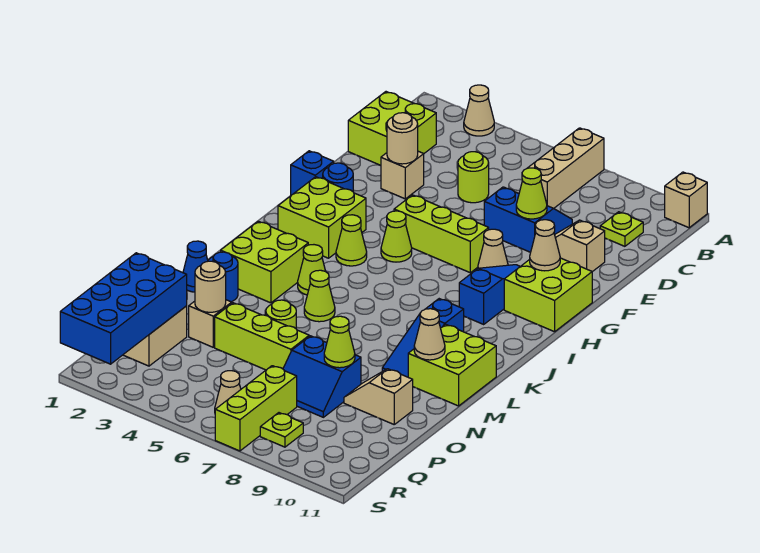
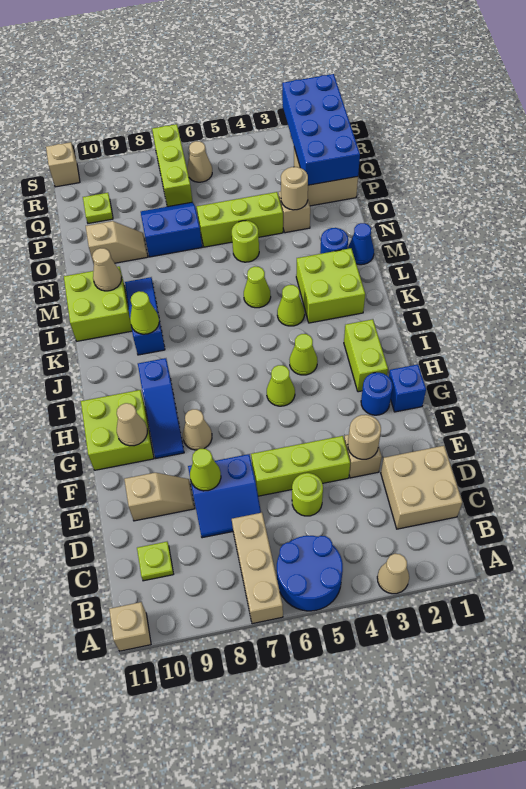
none -> blue round brick A5:B6 level 1
lime brick C1:D2 level 1 -> tan brick C1:D2 level 1
lime brick G5:G7 level 1 -> lime brick E4:E6 level 1
lime brick H2:I3 level 1 -> lime brick H2:I2 level 1
lime cone O8 level 2 -> lime cone K9 level 2
lime plate R8 level 1 -> lime plate Q10 level 1
none -> tan brick S11 level 1

